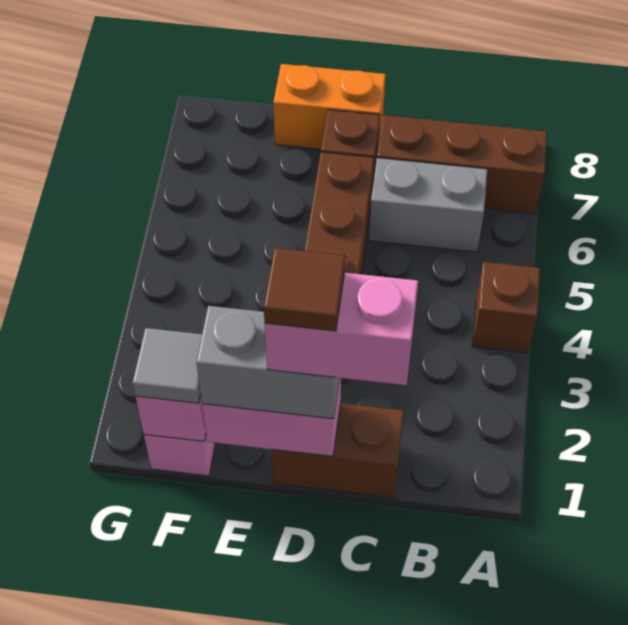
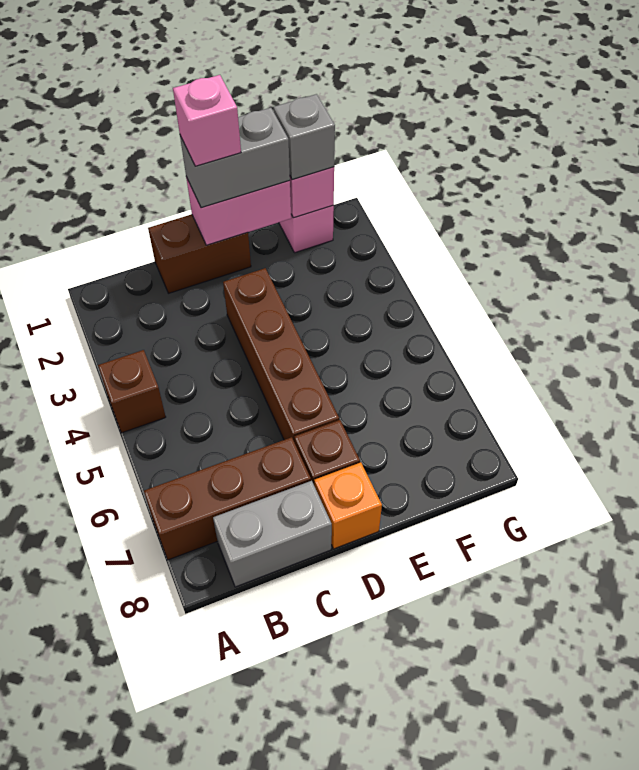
grey brick B6:C6 level 1 -> grey brick B8:C8 level 1
pink brick C1:D1 level 4 -> pink brick D1 level 4
brown tile D1 level 5 -> none
orange brick D8:E8 level 1 -> orange brick D8 level 1
grey tile F1 level 3 -> grey brick F1 level 3

